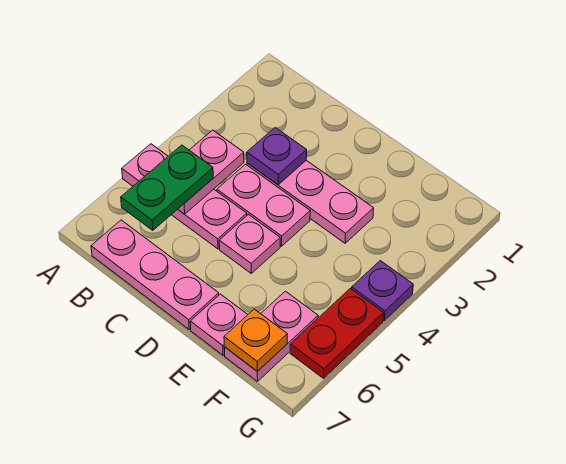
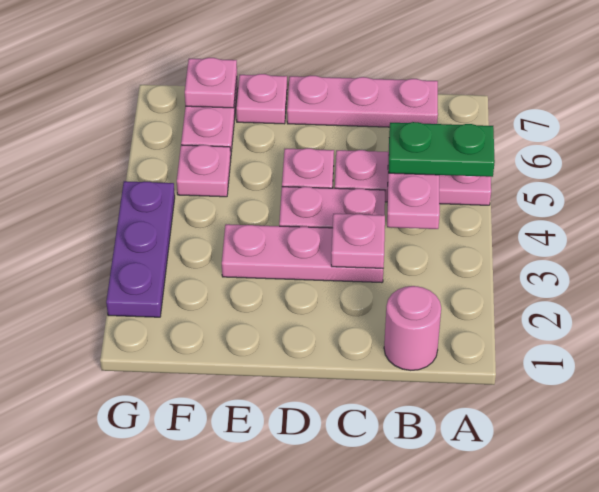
none -> pink round brick B1 level 1
green plate B5:B6 level 3 -> green plate A5:B5 level 3
purple plate C3 level 2 -> pink plate C3 level 2
none -> pink plate F5 level 1
orange plate F7 level 2 -> pink plate F7 level 2
purple plate G4 level 1 -> purple plate G2:G4 level 1
red plate G5:G6 level 1 -> none

